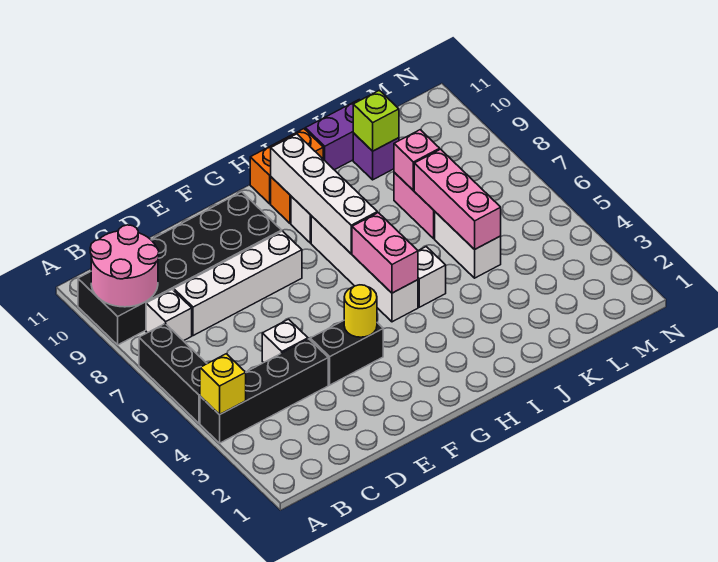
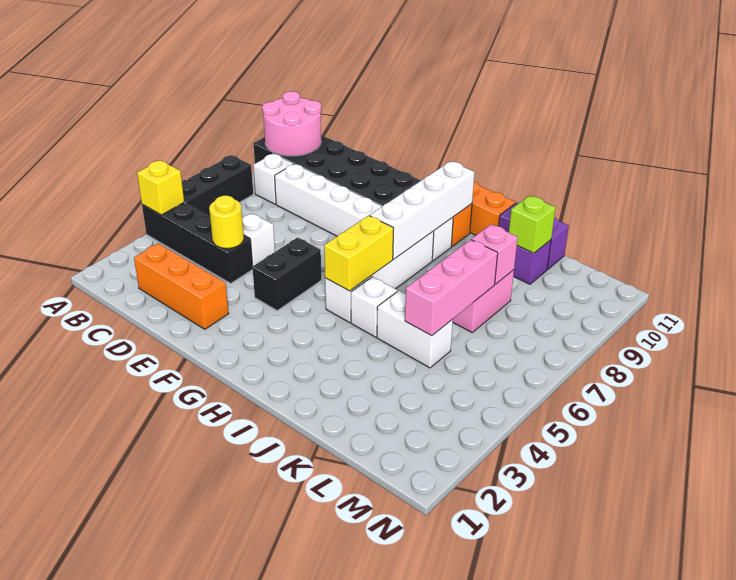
none -> orange brick C2:E2 level 1
black brick E4:F4 level 1 -> black brick F4:F5 level 1
yellow round brick F4 level 2 -> yellow round brick D4 level 2
pink brick H5:H6 level 2 -> yellow brick H5:H6 level 2
white brick K5:K6 level 1 -> white brick J5:K5 level 1

